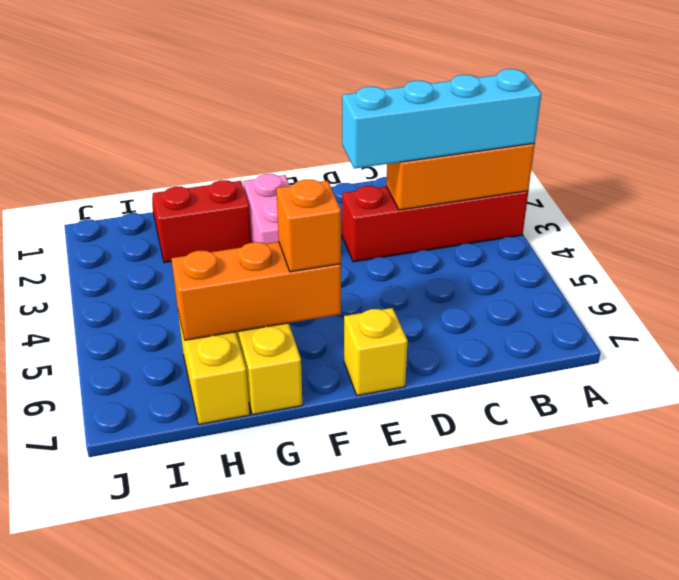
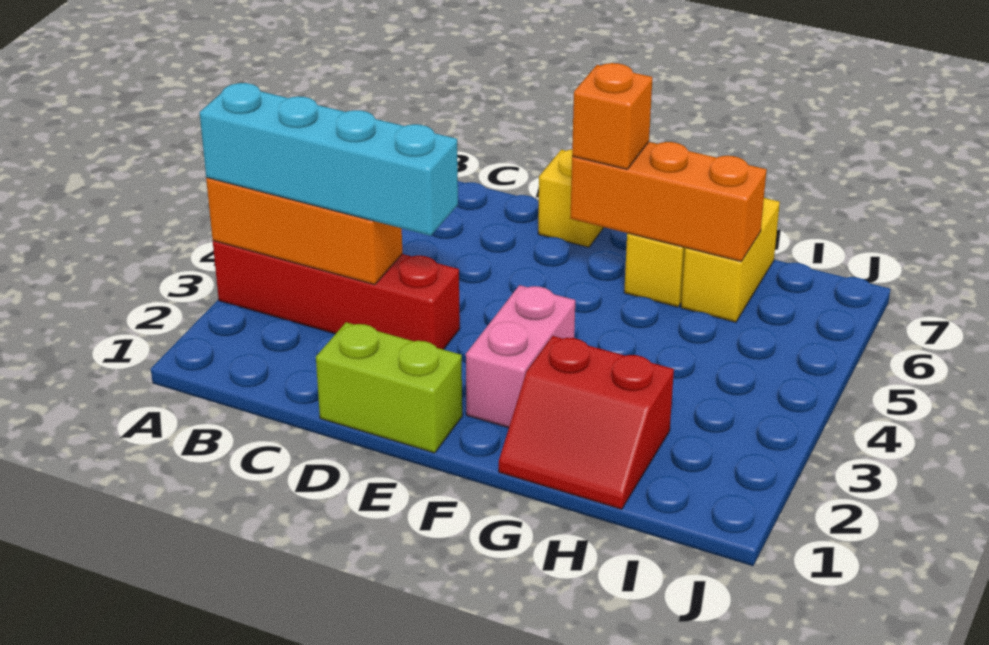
none -> lime brick D1:E1 level 1

